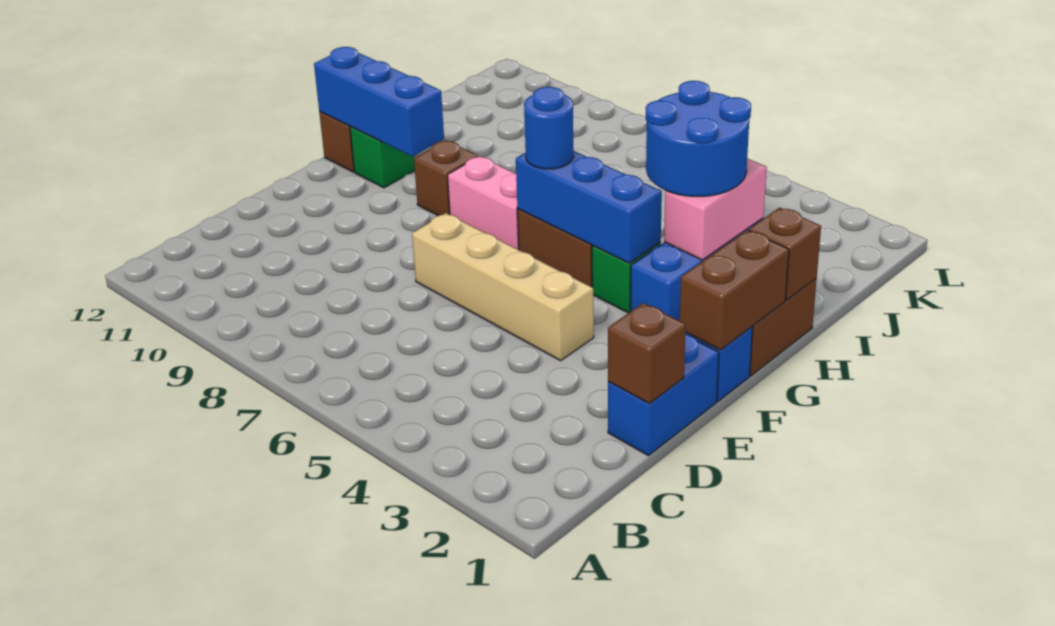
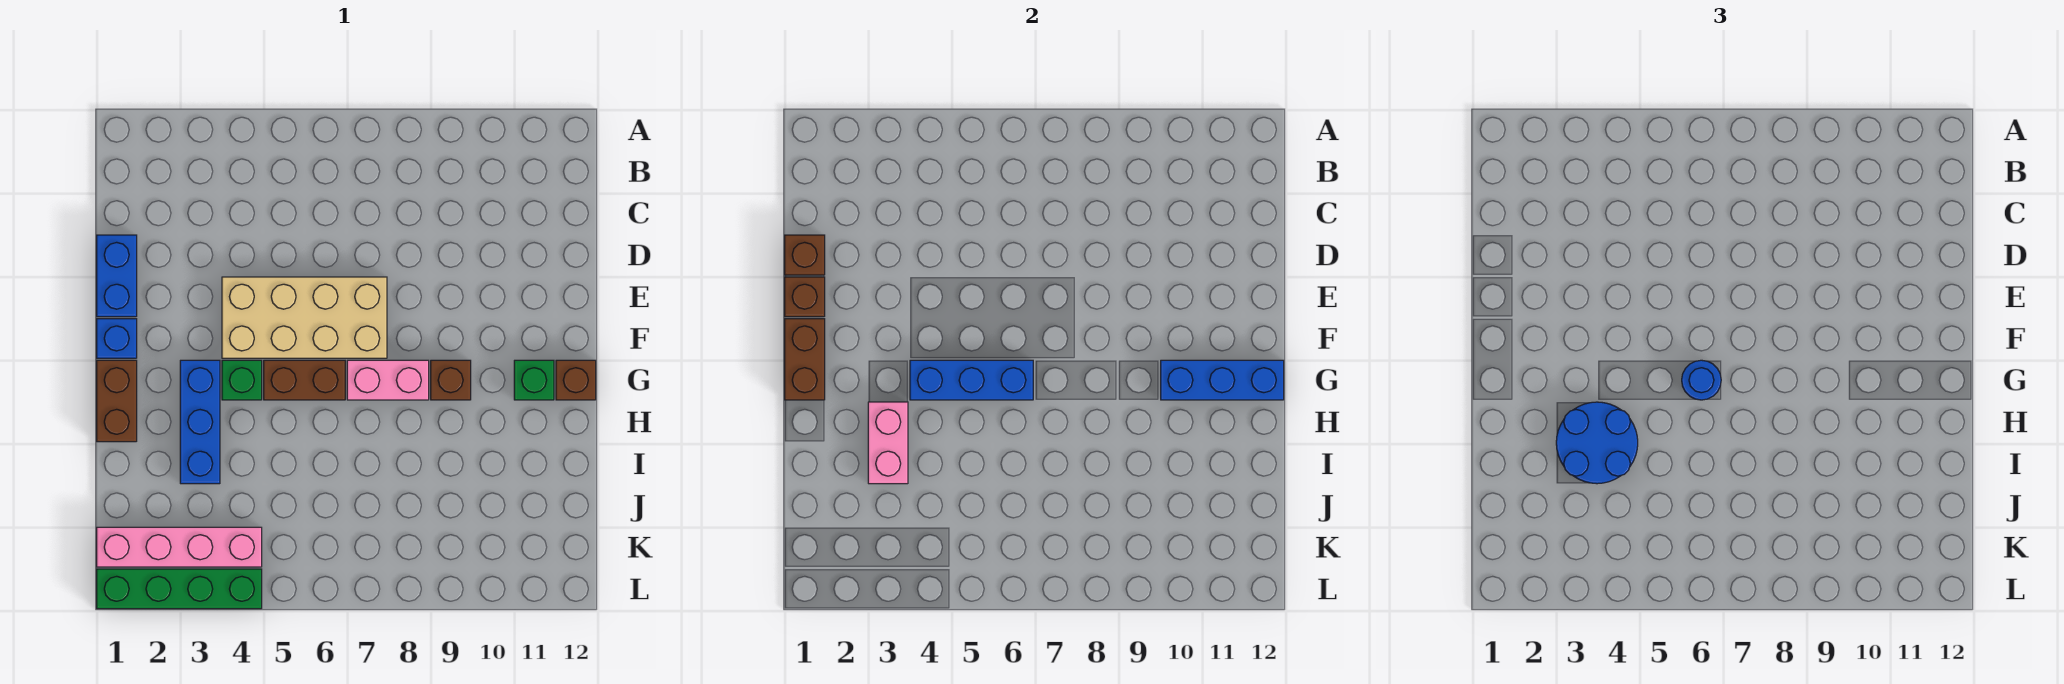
tan brick E4:E7 level 1 -> tan brick E4:F7 level 1
brown brick H1 level 2 -> brown brick E1 level 2
none -> pink brick K1:K4 level 1
none -> green brick L1:L4 level 1

